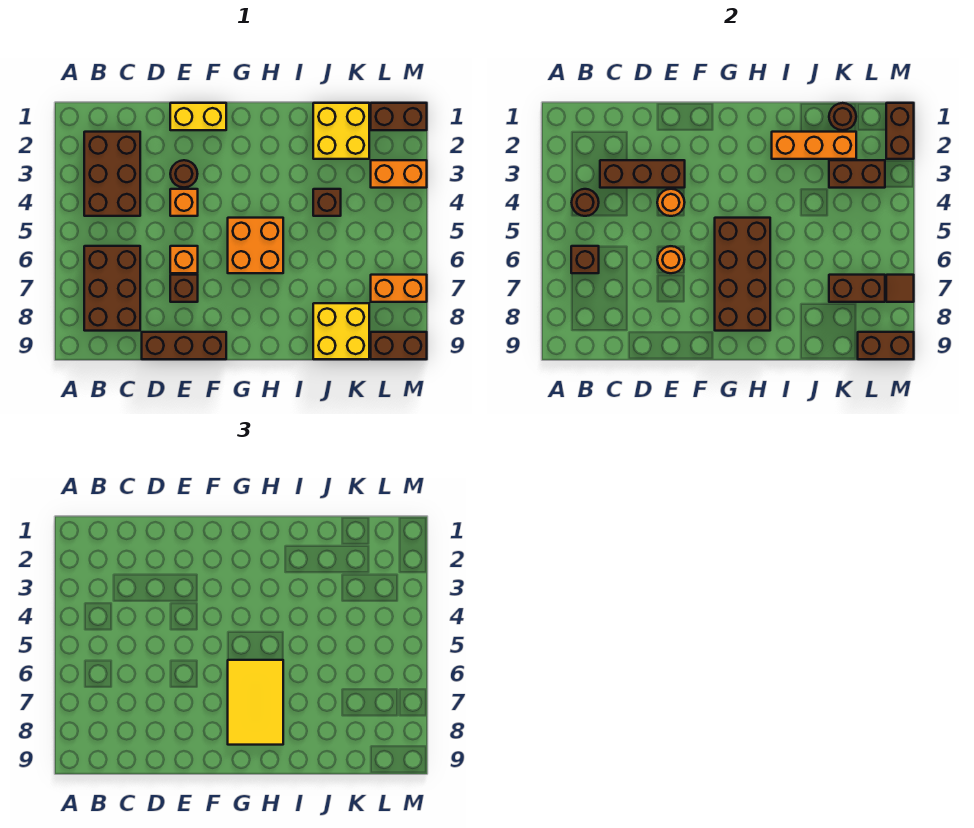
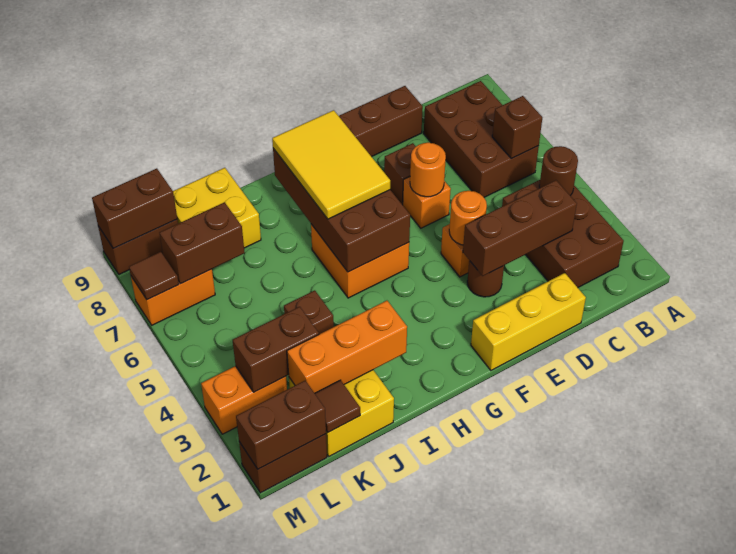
yellow brick E1:F1 level 1 -> yellow brick D1:F1 level 1
brown round brick K1 level 2 -> brown tile K1 level 2
brown brick M1:M2 level 2 -> brown brick L1:M1 level 2

